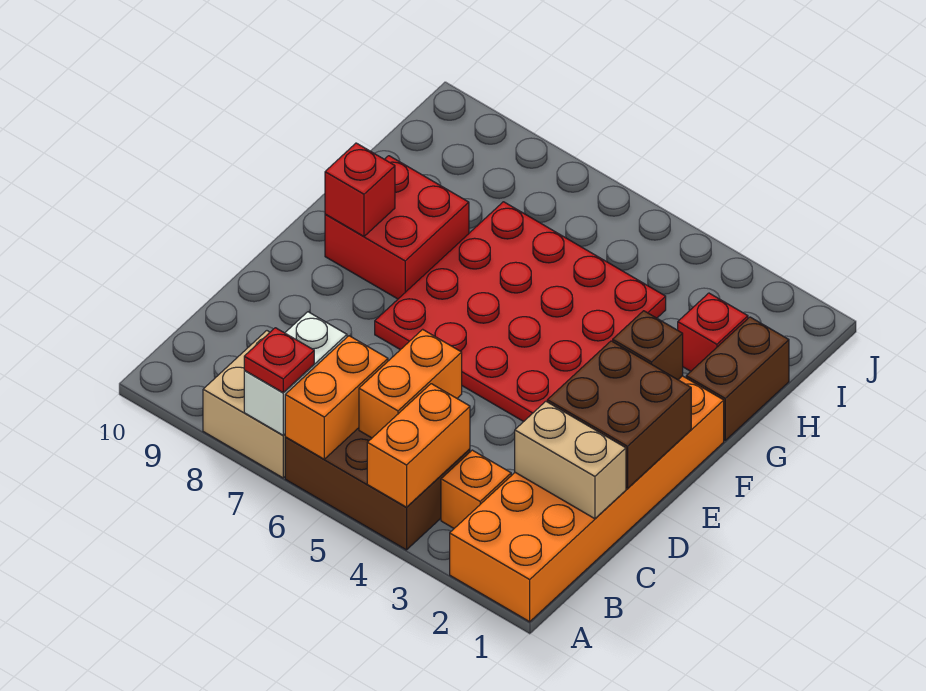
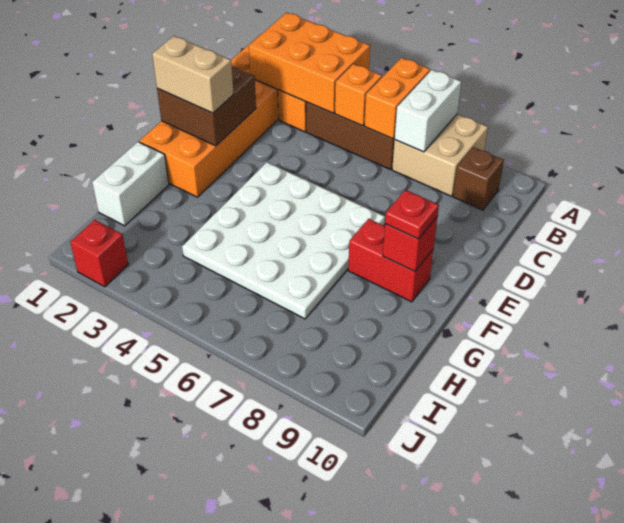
orange brick A4:B4 level 2 -> orange brick A2:B4 level 2
red plate A7 level 3 -> red plate F9 level 3
orange brick B5:C5 level 2 -> orange brick B5 level 2
tan brick C1:C2 level 2 -> tan brick E1:E2 level 3
red plate E4:H7 level 1 -> white plate E4:H7 level 1
brown brick F2 level 2 -> brown brick B9 level 1
red brick F8:G9 level 1 -> red brick F8:F9 level 1
brown brick G1:H1 level 1 -> white brick G1:H1 level 1
red brick H2 level 1 -> red brick J2 level 1

